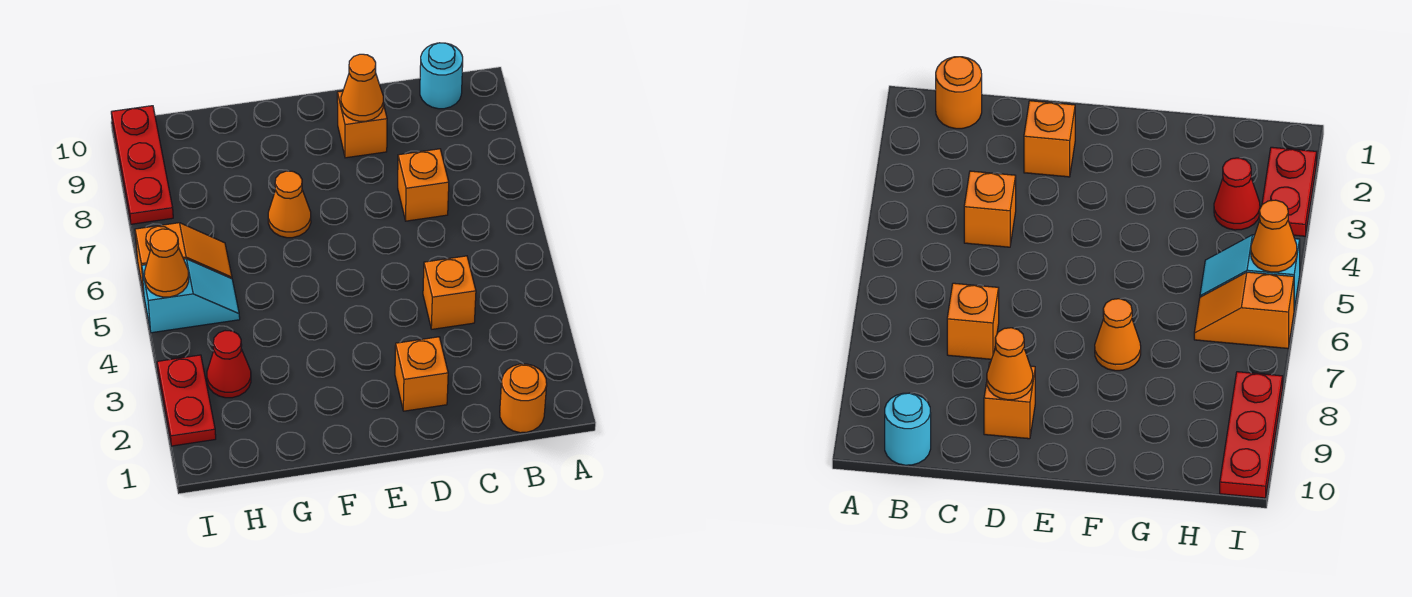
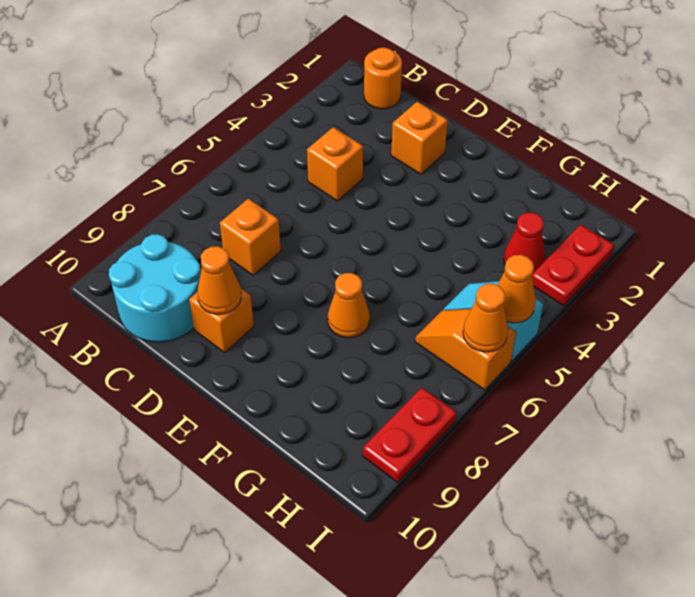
cyan round brick B10 level 1 -> cyan round brick B9:C10 level 1
none -> orange cone I6 level 2
red plate I8:I10 level 1 -> red plate I8:I9 level 1

